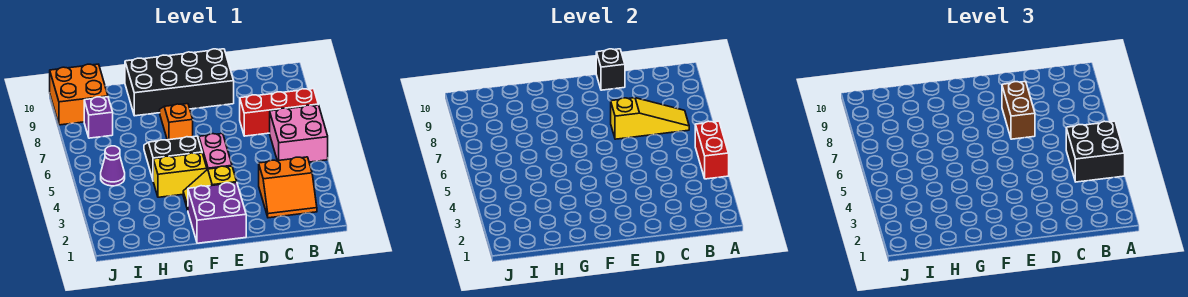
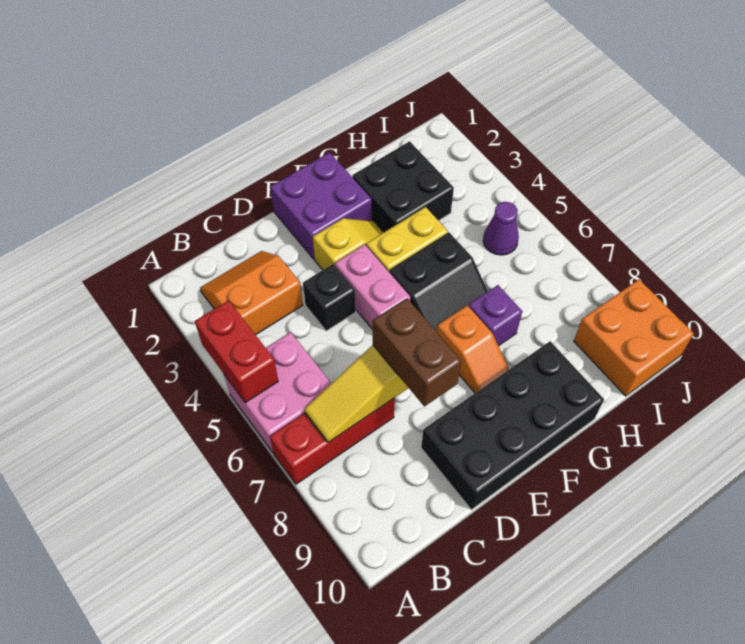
black brick A4:B5 level 3 -> black brick G2:H3 level 1
black brick D10 level 2 -> black brick D4 level 1
purple brick I8 level 1 -> purple brick G7 level 1

